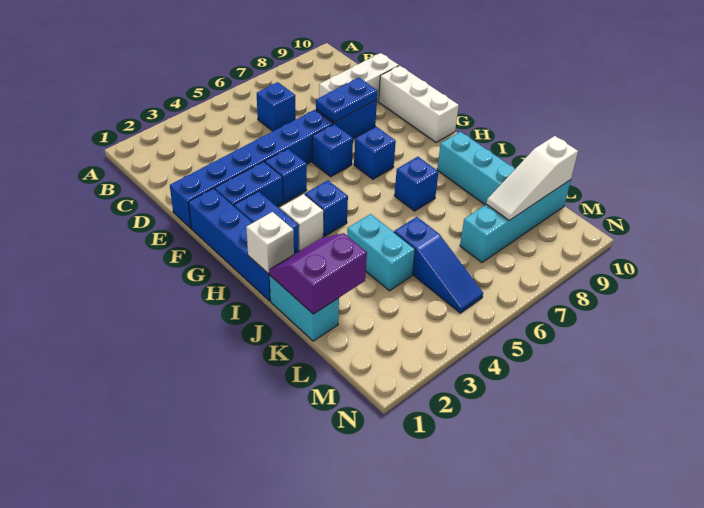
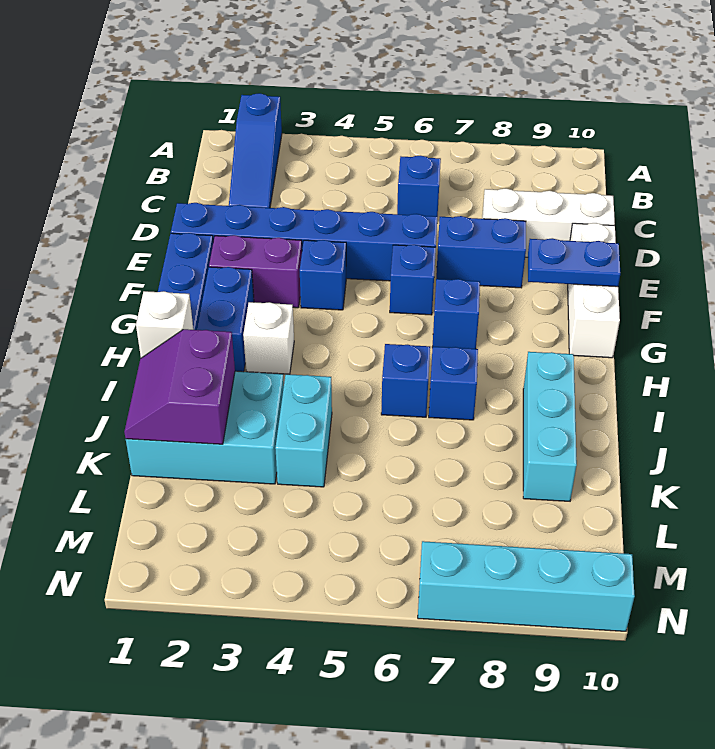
blue plate E7:E8 level 2 -> blue plate F9:F10 level 2
blue brick F2:F3 level 1 -> purple brick F2:F3 level 1
blue brick H4 level 1 -> blue brick I6 level 1
cyan brick J1:K1 level 1 -> cyan brick J1:K3 level 1
purple slope J1:K2 level 2 top K -> purple slope J1:K2 level 2 top 2
blue slope K5:M5 level 1 top K -> blue slope A2:C2 level 1 top A
cyan brick L7:L10 level 1 -> cyan brick N7:N10 level 1
white slope L8:L10 level 2 top 10 -> none

